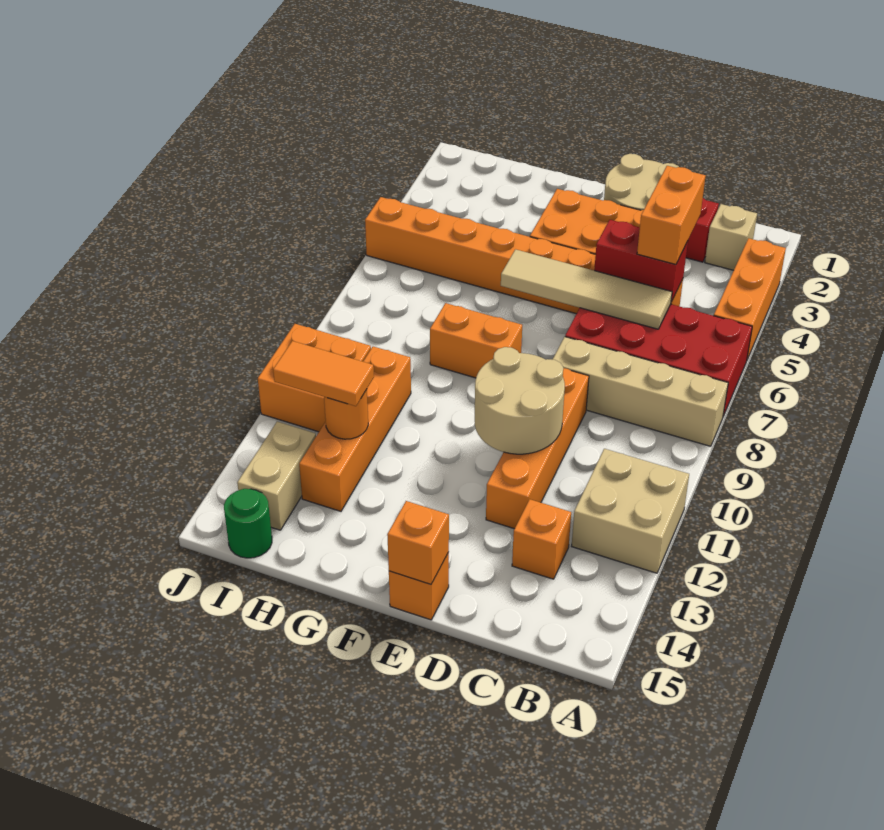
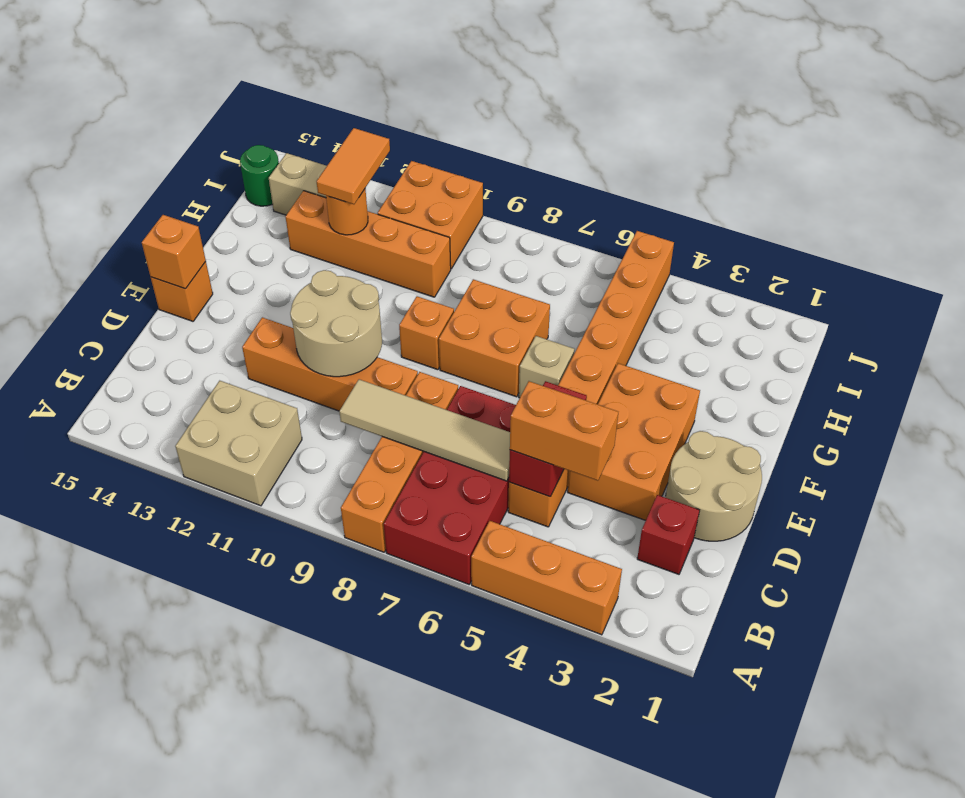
tan brick A8:D8 level 1 -> orange brick A8:D8 level 1
tan brick B2 level 1 -> tan brick F6 level 1
tan tile C6:F6 level 2 -> tan tile C6:C9 level 2
orange brick C13 level 1 -> orange brick F9 level 1
orange brick F8:G8 level 1 -> orange brick F7:G8 level 1

